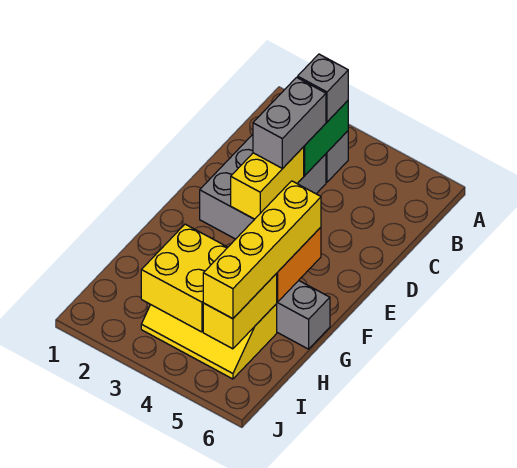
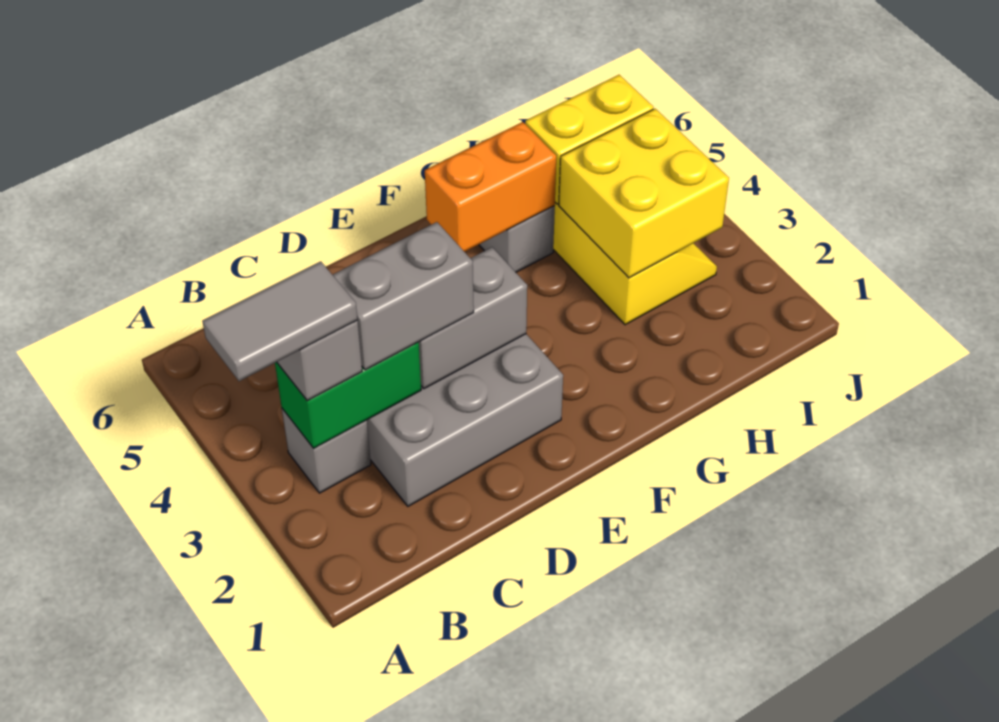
none -> grey tile A3:B3 level 4
yellow brick D3:E3 level 2 -> grey brick D3:E3 level 2
yellow brick F5:I5 level 3 -> none

